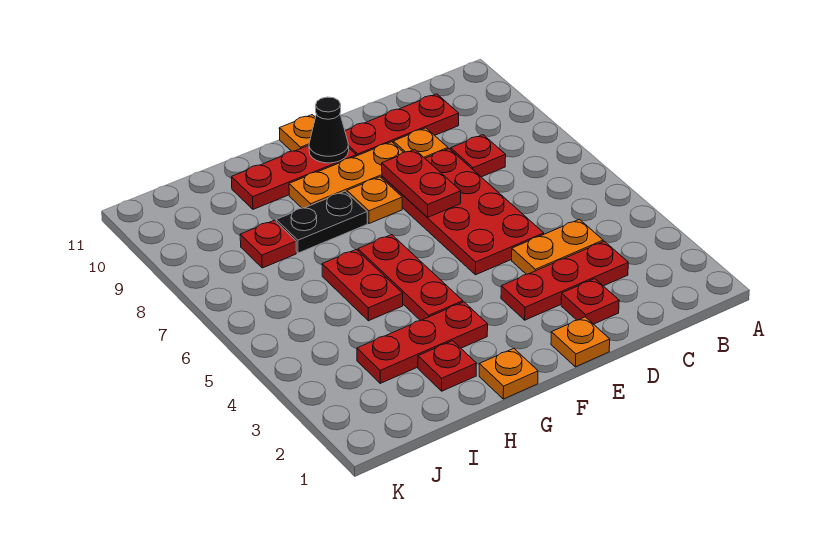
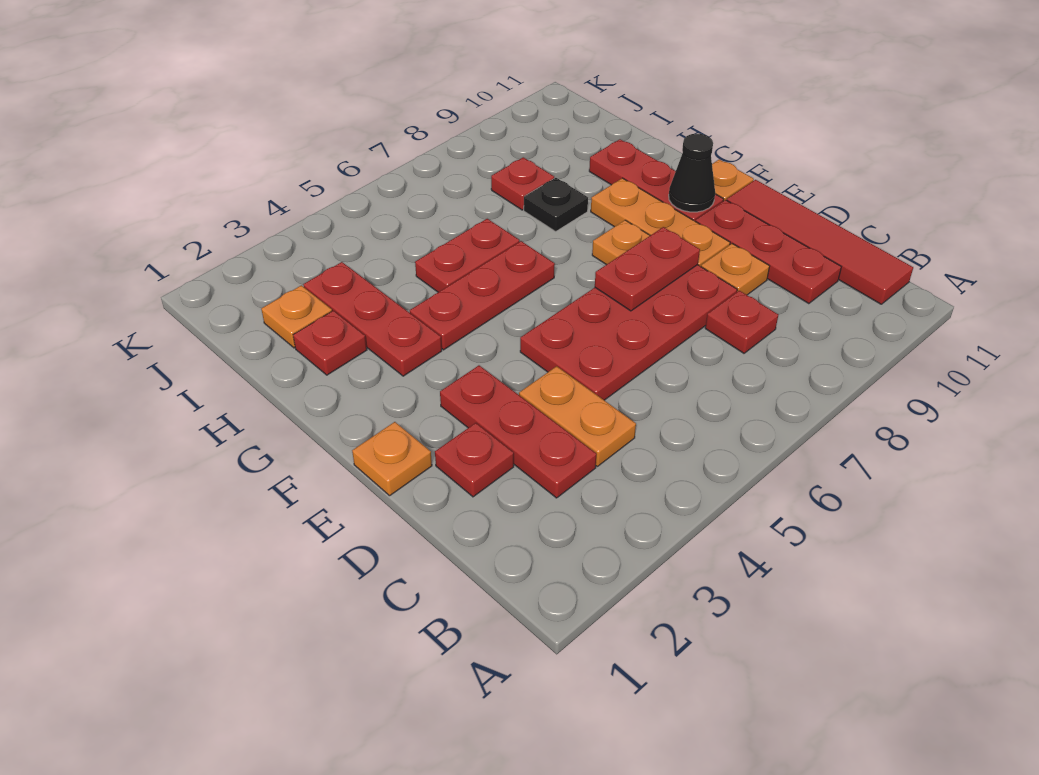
none -> red tile B11:E11 level 1
orange plate G1 level 1 -> orange plate I2 level 1
black plate G8:H8 level 1 -> black plate H8 level 1

